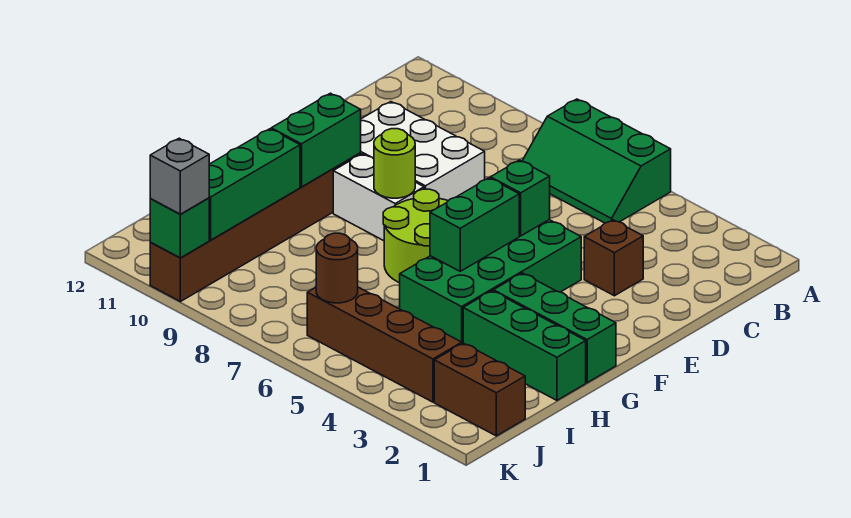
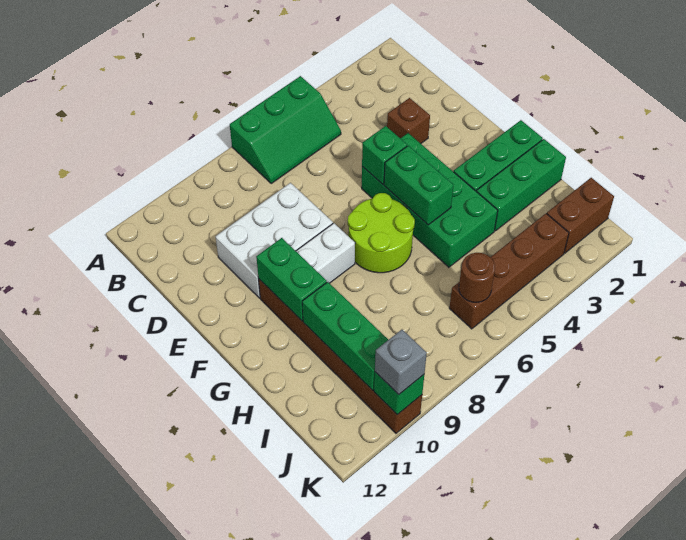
lime round brick F8 level 2 -> none

